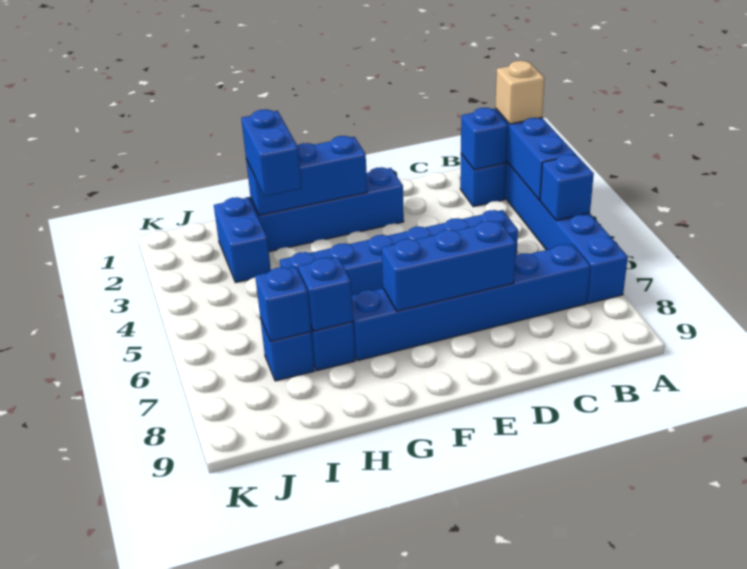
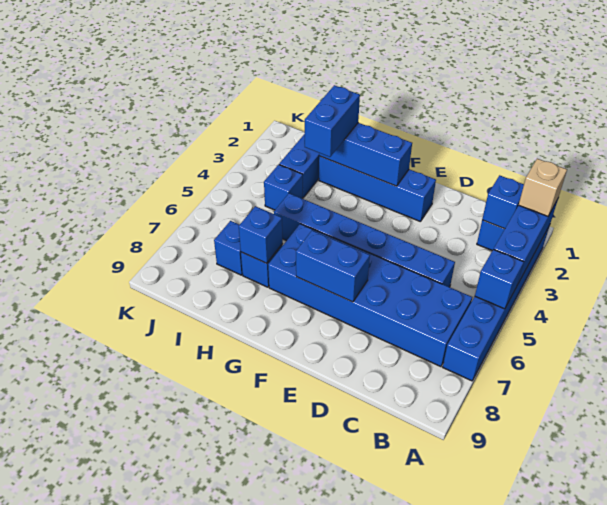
blue brick B7:G7 level 1 -> blue brick B6:G7 level 1
blue brick D7:F7 level 2 -> blue brick E7:F7 level 2
blue brick I7 level 2 -> blue brick I4 level 1

